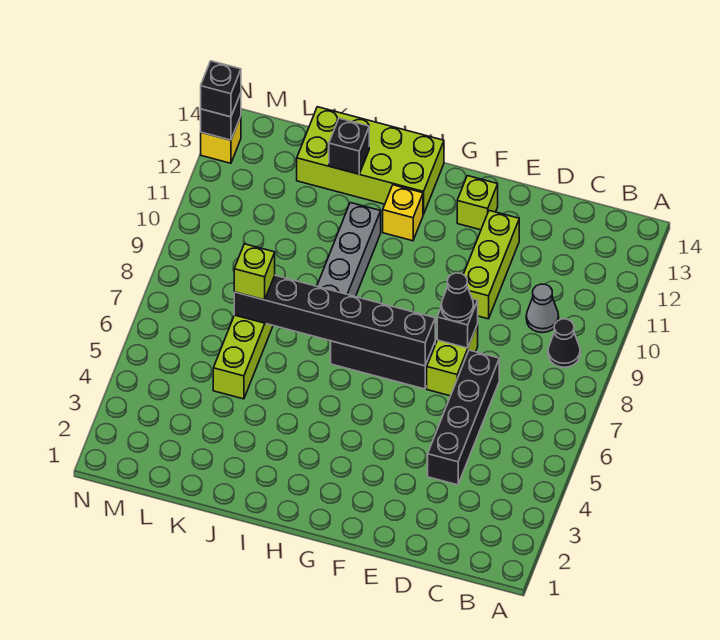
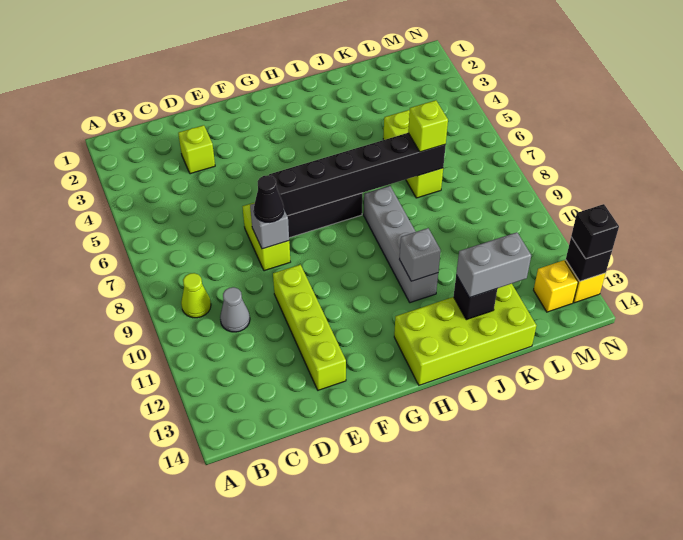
black cone B9 level 1 -> lime cone B9 level 1
black brick D4:D7 level 1 -> none
black brick E8 level 2 -> grey brick E8 level 2
lime brick E10:E12 level 1 -> lime brick E10:E13 level 1
lime brick F13 level 1 -> lime brick D3 level 1
yellow brick H12 level 1 -> yellow brick M13 level 1
none -> grey brick I11 level 2
none -> grey brick J13:K13 level 3

